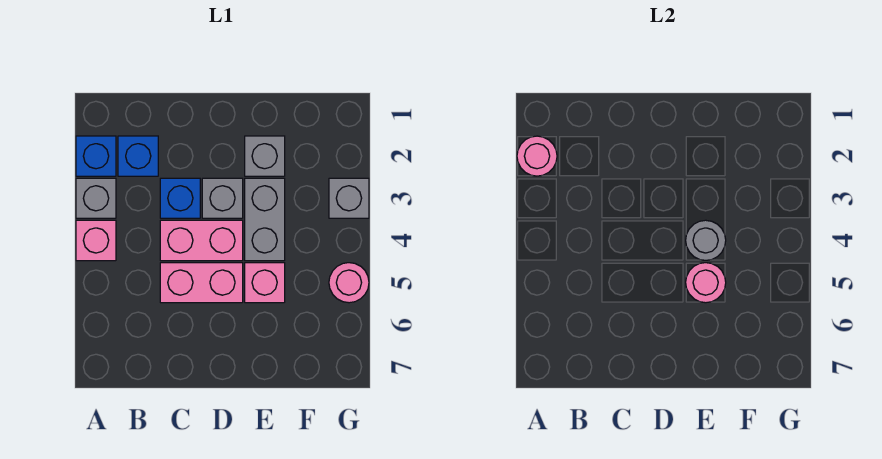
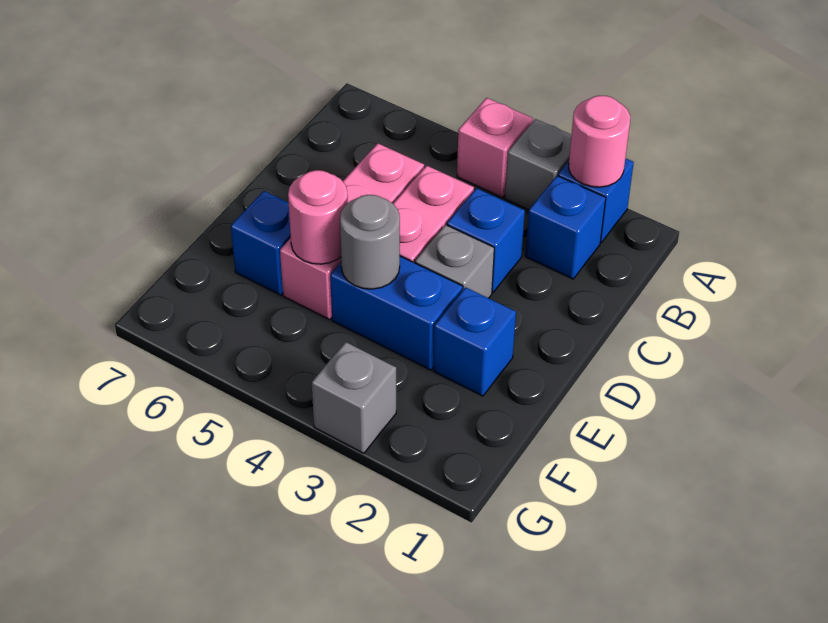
grey brick E2 level 1 -> blue brick E2 level 1
grey brick E3:E4 level 1 -> blue brick E3:E4 level 1
none -> blue brick E6 level 1
pink round brick G5 level 1 -> none

